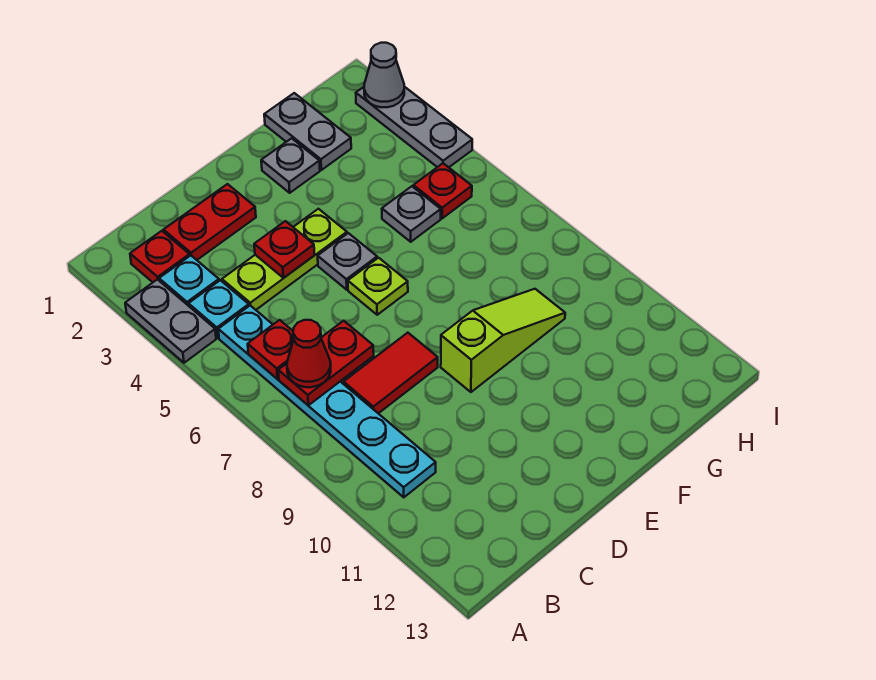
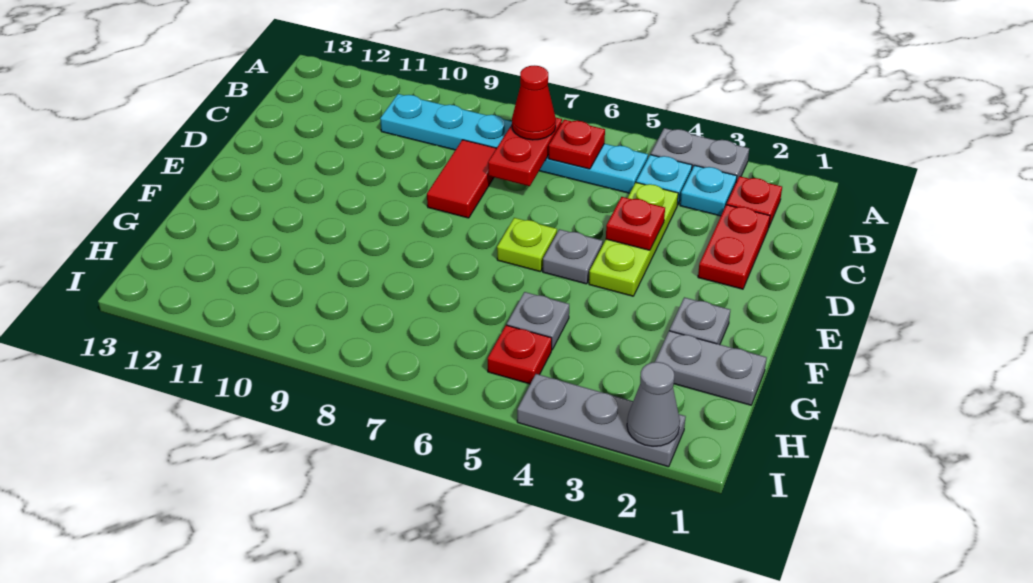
lime slope E9:G9 level 1 top E -> none

